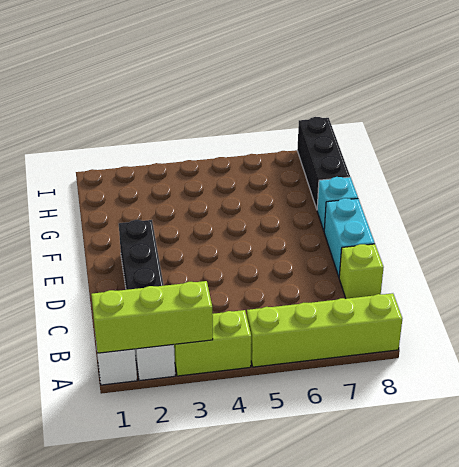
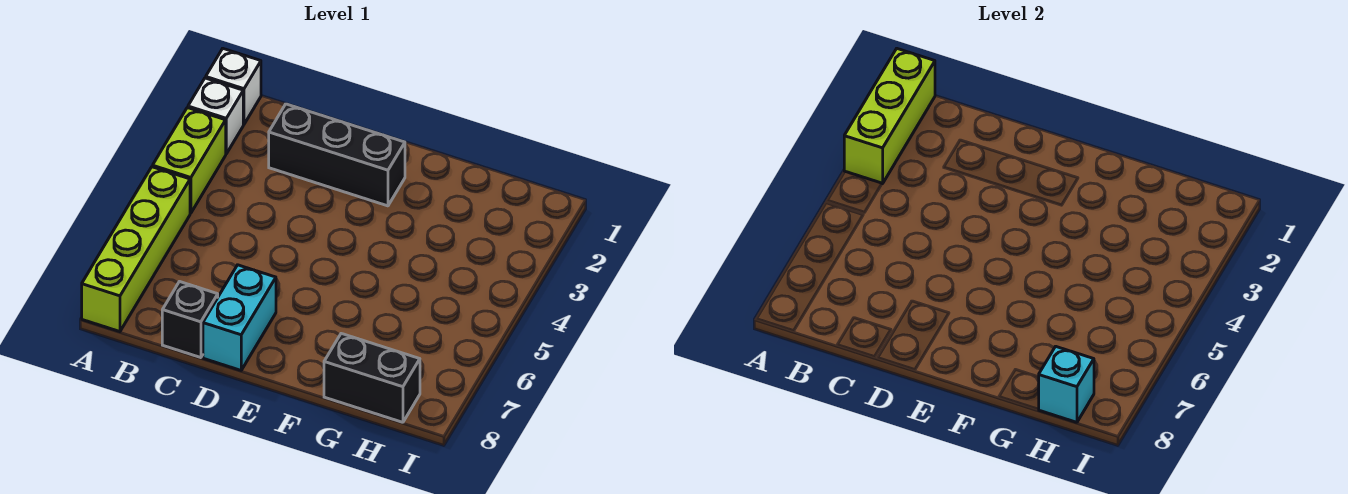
lime brick C8 level 1 -> black brick C8 level 1
cyan brick D8:E8 level 1 -> cyan brick D7:D8 level 1
cyan brick F8 level 1 -> cyan brick H8 level 2
black brick G8:I8 level 1 -> black brick G8:H8 level 1

